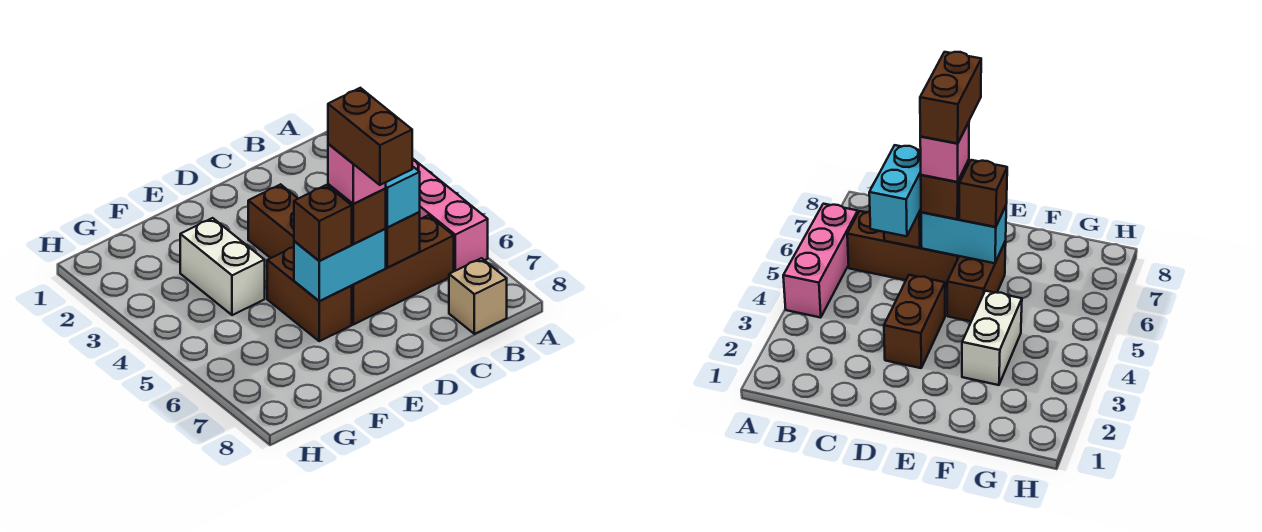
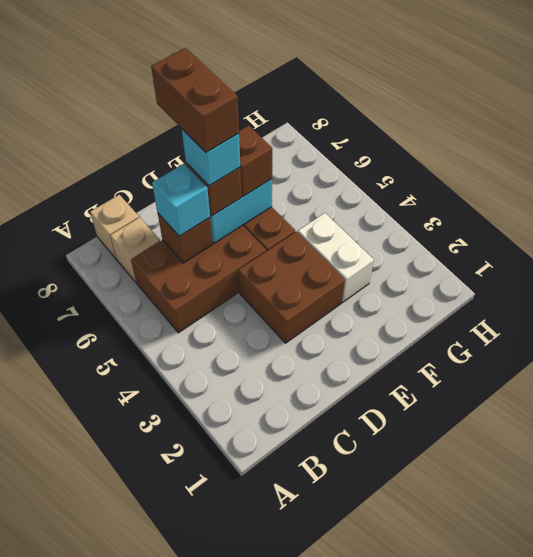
pink brick A4:A6 level 1 -> none
brown brick B6:D6 level 1 -> brown brick B5:D6 level 1
none -> tan brick B7 level 1
cyan brick C5:C6 level 3 -> cyan brick C6 level 3
brown brick D3:D4 level 1 -> brown brick D3:E4 level 1
pink brick D6 level 4 -> cyan brick D6 level 4

